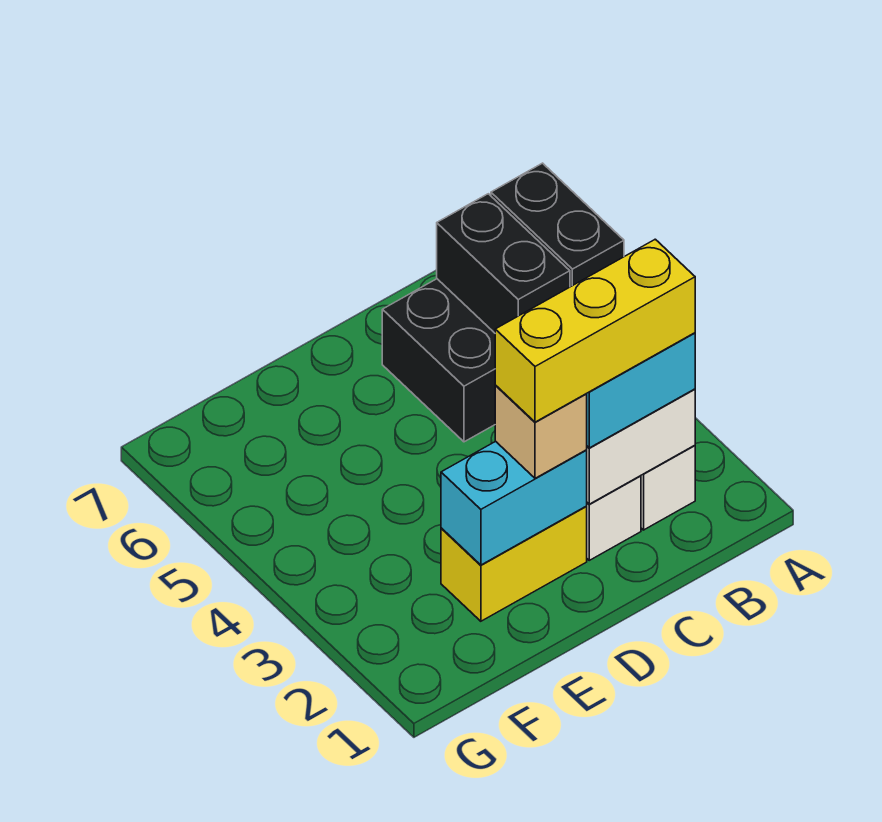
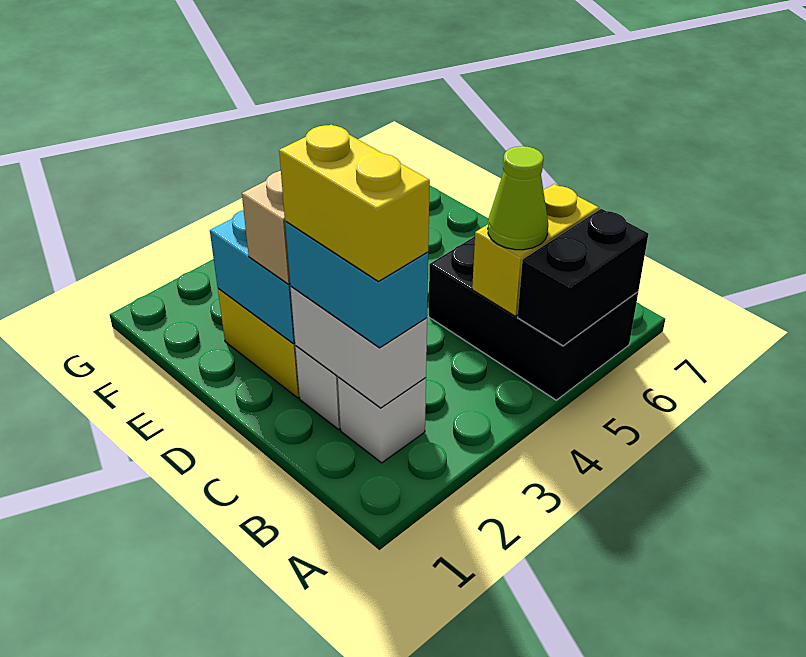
yellow brick B2:D2 level 4 -> yellow brick B2:C2 level 4
black brick B5:B6 level 2 -> yellow brick B5:B6 level 2
none -> lime cone B5 level 3

